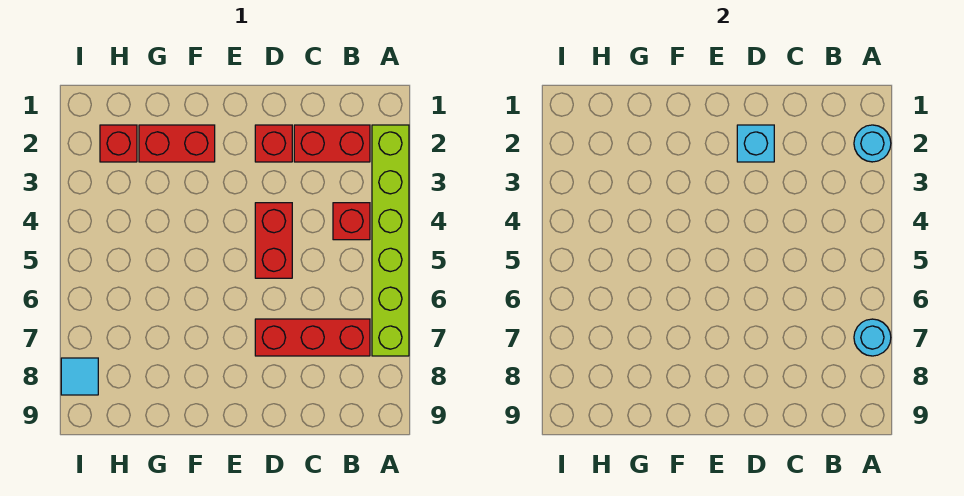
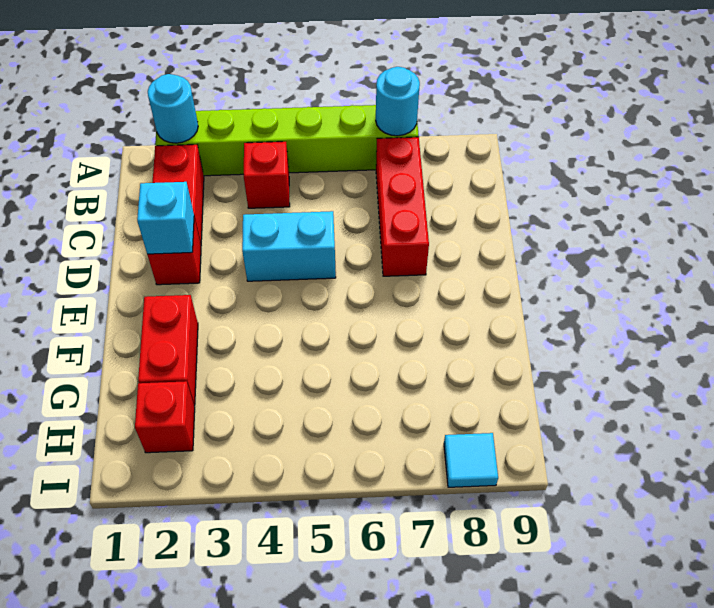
red brick D4:D5 level 1 -> cyan brick D4:D5 level 1

